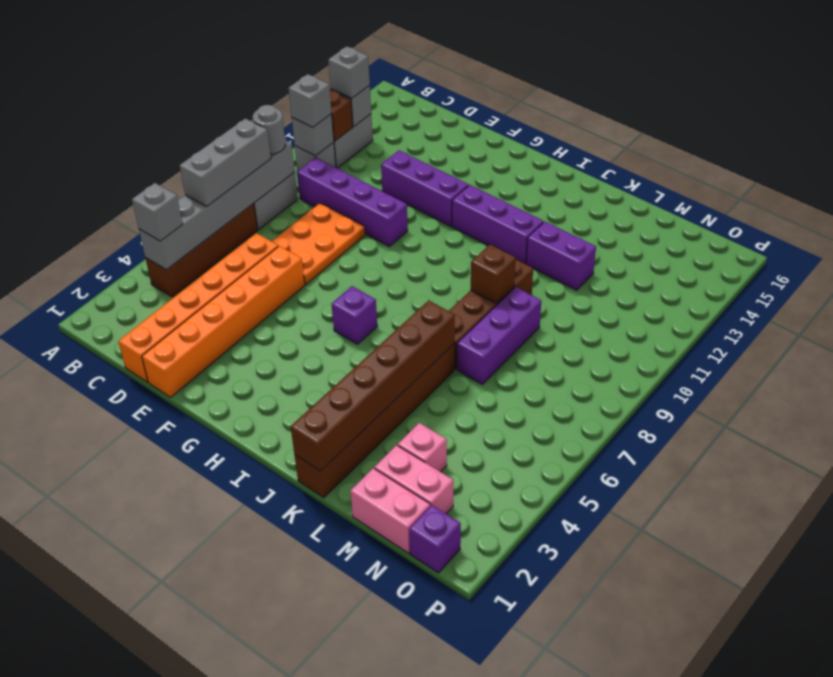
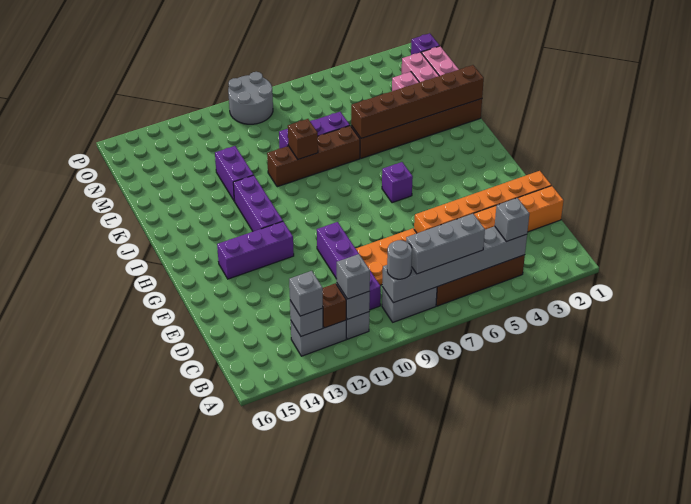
purple brick E12:G12 level 1 -> purple brick G12:G14 level 1
none -> grey round brick O9:P10 level 1

